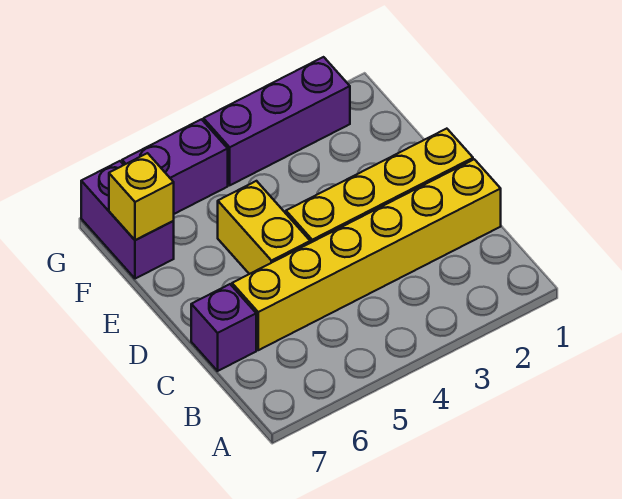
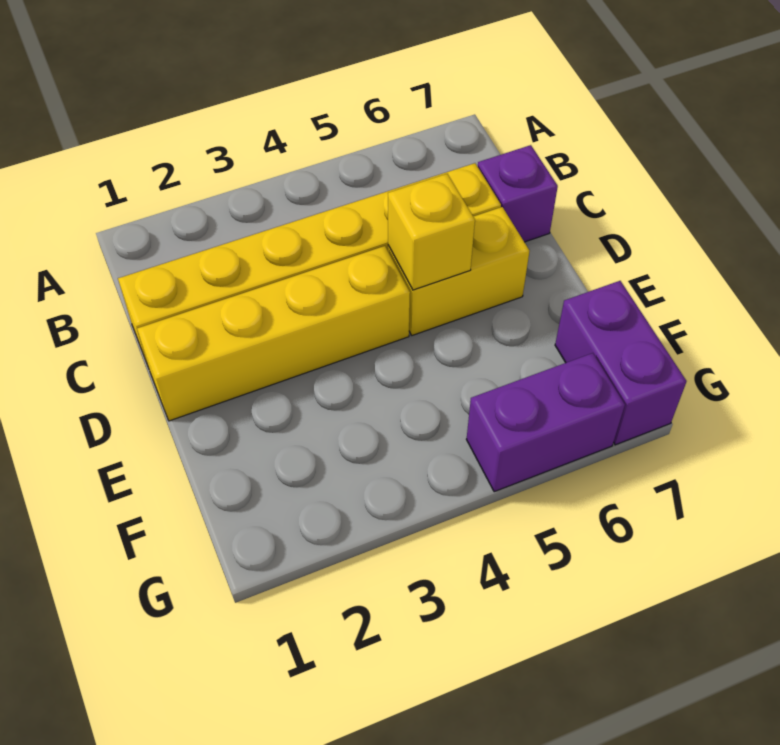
yellow brick D5:E5 level 1 -> yellow brick D5:D6 level 1
yellow brick F7 level 2 -> yellow brick D5 level 2
purple brick G2:G4 level 1 -> none

